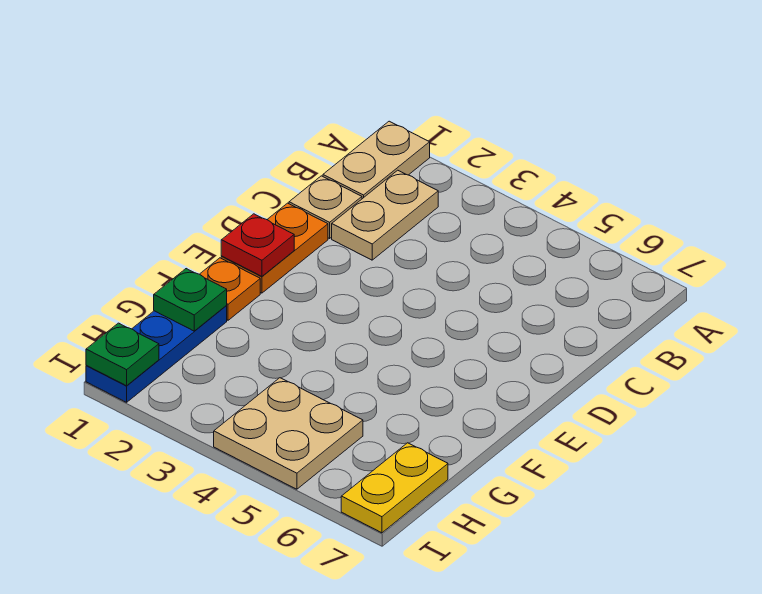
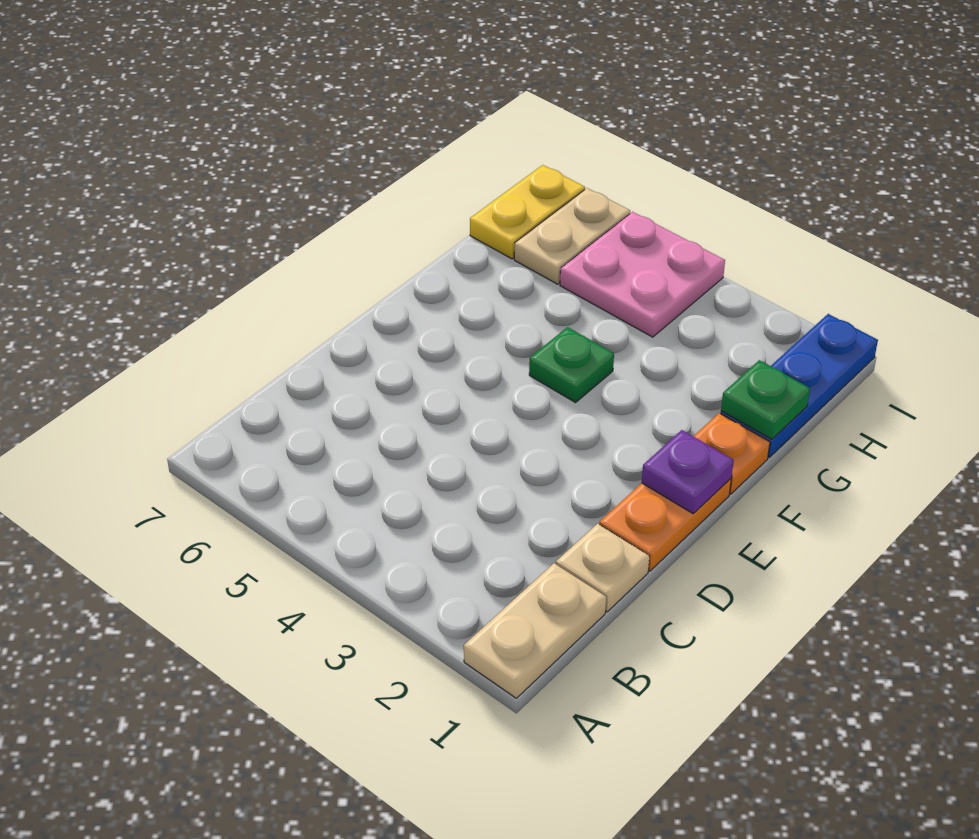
tan plate B2:C2 level 1 -> tan plate H6:I6 level 1
red plate E1 level 2 -> purple plate E1 level 2
tan plate H4:I5 level 1 -> pink plate H4:I5 level 1
green plate I1 level 2 -> green plate F4 level 1

